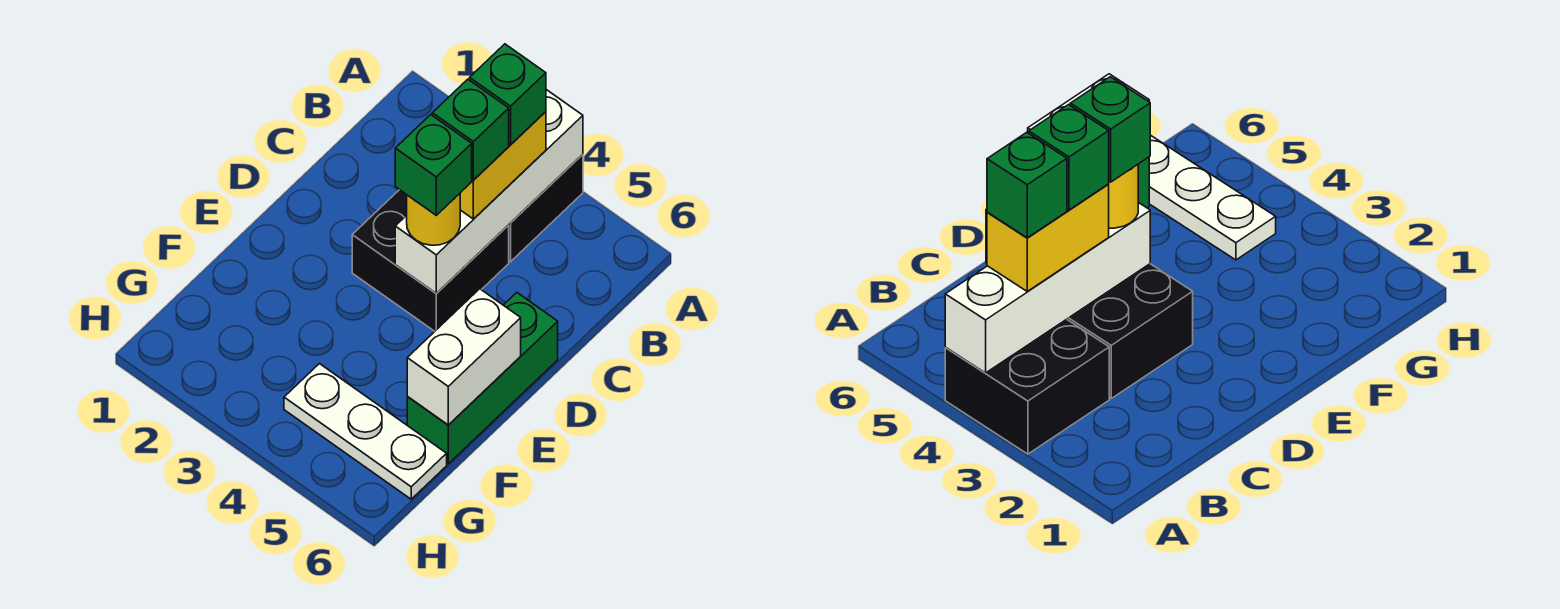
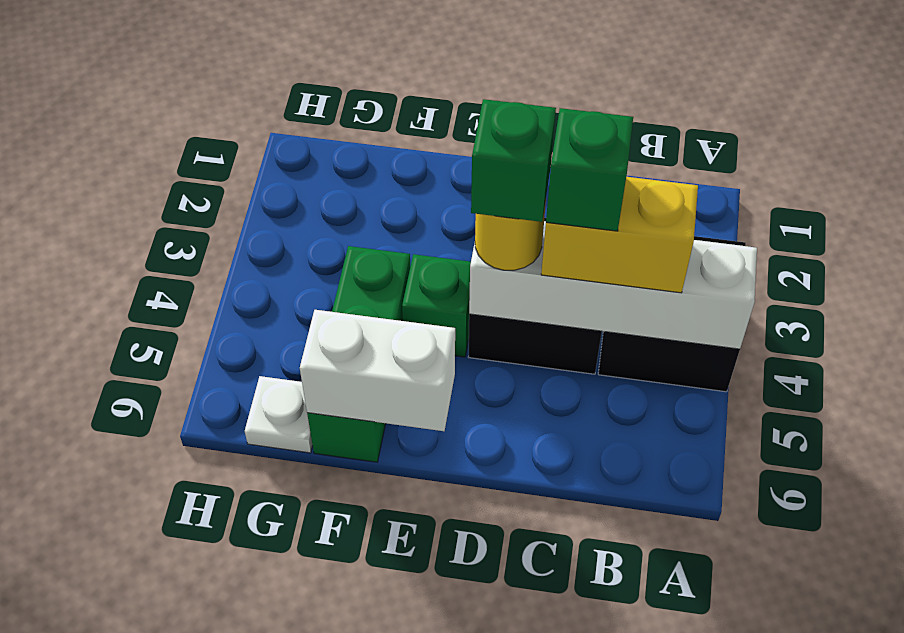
green brick B4 level 4 -> green brick E4 level 1
green brick D6:F6 level 1 -> green brick F4:F6 level 1
white plate G4:G6 level 1 -> white plate G6 level 1

